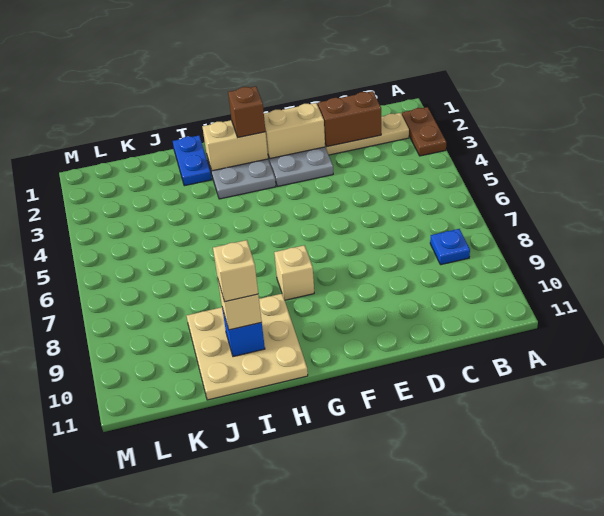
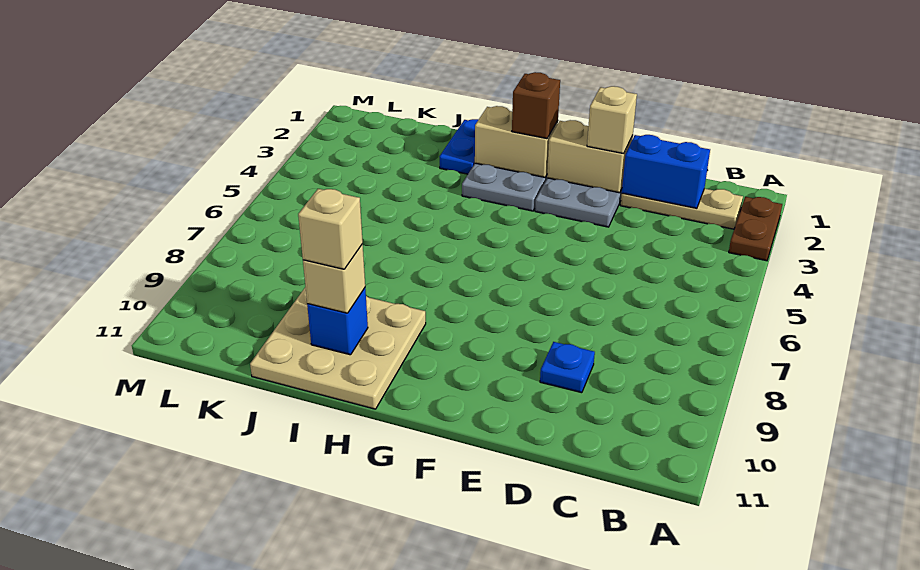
blue plate B8 level 1 -> blue plate D9 level 1
brown brick C2:D2 level 2 -> blue brick C2:D2 level 2
tan brick G8 level 1 -> tan brick E2 level 3

